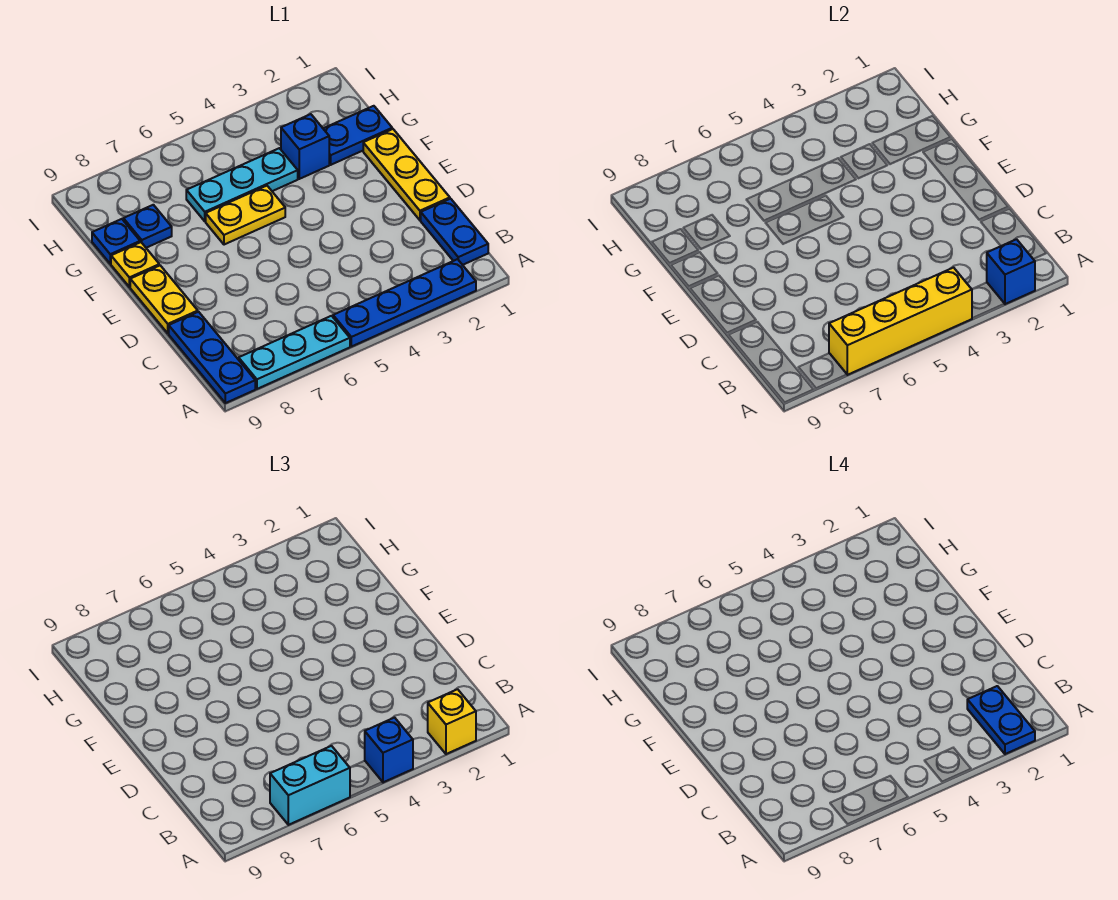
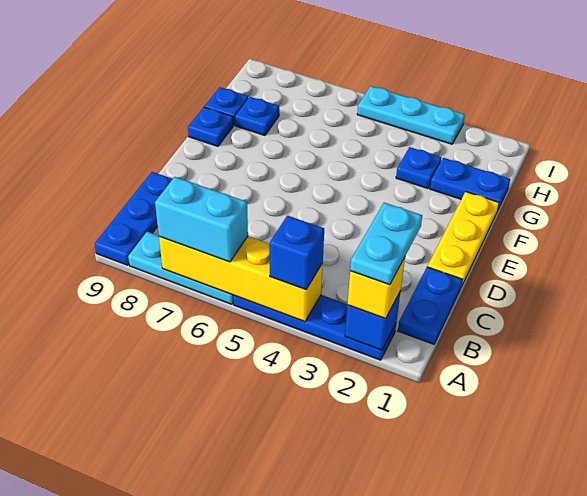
blue plate A2:B2 level 4 -> cyan plate A2:B2 level 4
yellow plate D9:E9 level 1 -> none
yellow plate F5:F6 level 1 -> none
yellow plate F9 level 1 -> blue plate F9 level 1
blue brick G3 level 1 -> blue plate G3 level 1
cyan plate G4:G6 level 1 -> cyan plate I3:I5 level 1

